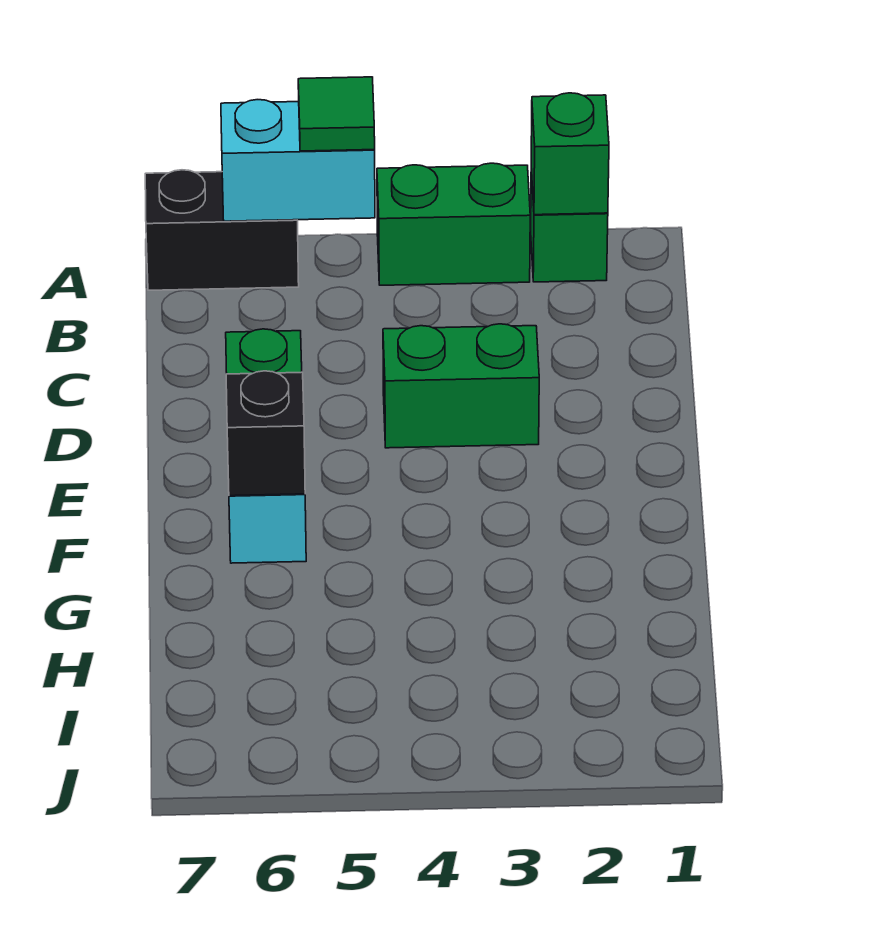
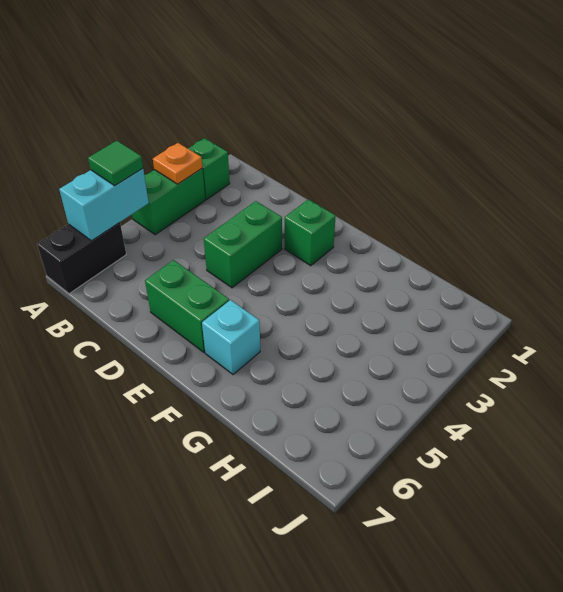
green brick A2 level 2 -> green brick E2 level 1
none -> orange plate A3 level 2
black brick F6 level 2 -> none

